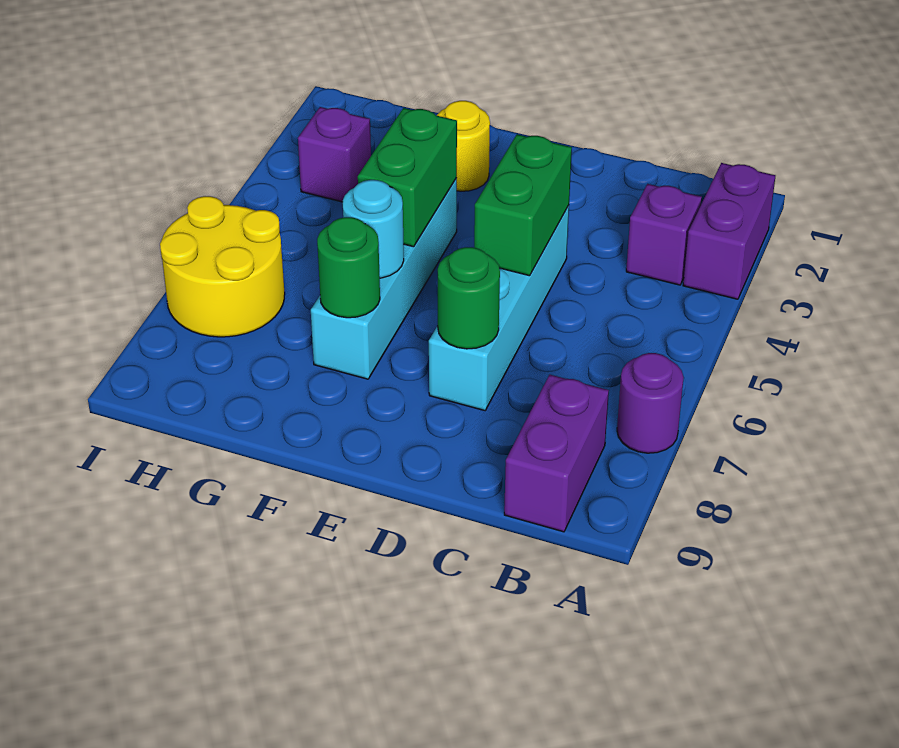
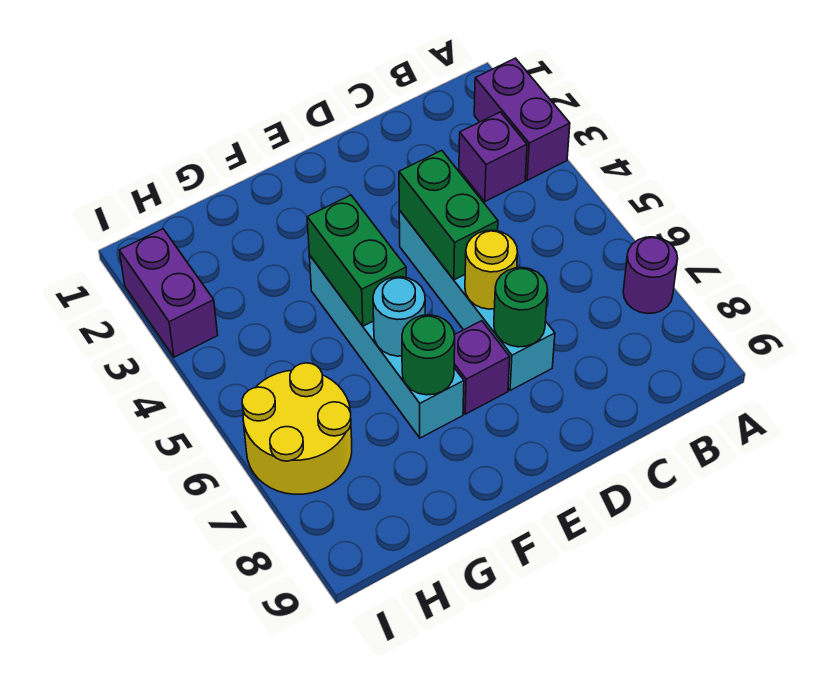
purple brick B8:B9 level 1 -> purple brick I2:I3 level 1
yellow round brick F2 level 1 -> yellow round brick D6 level 2
purple brick H3 level 1 -> purple brick E7 level 1

